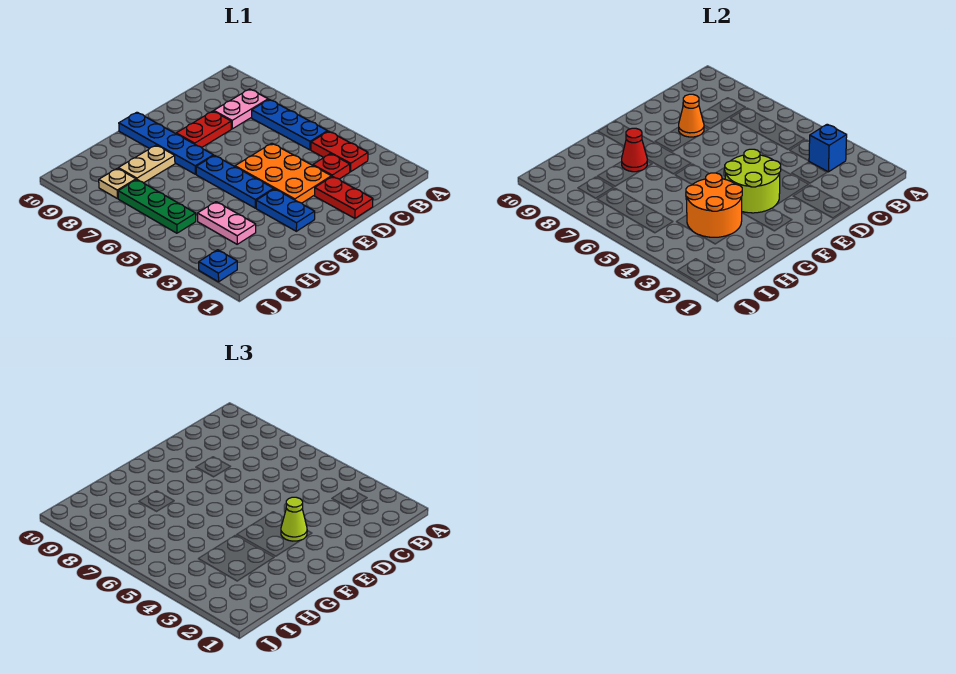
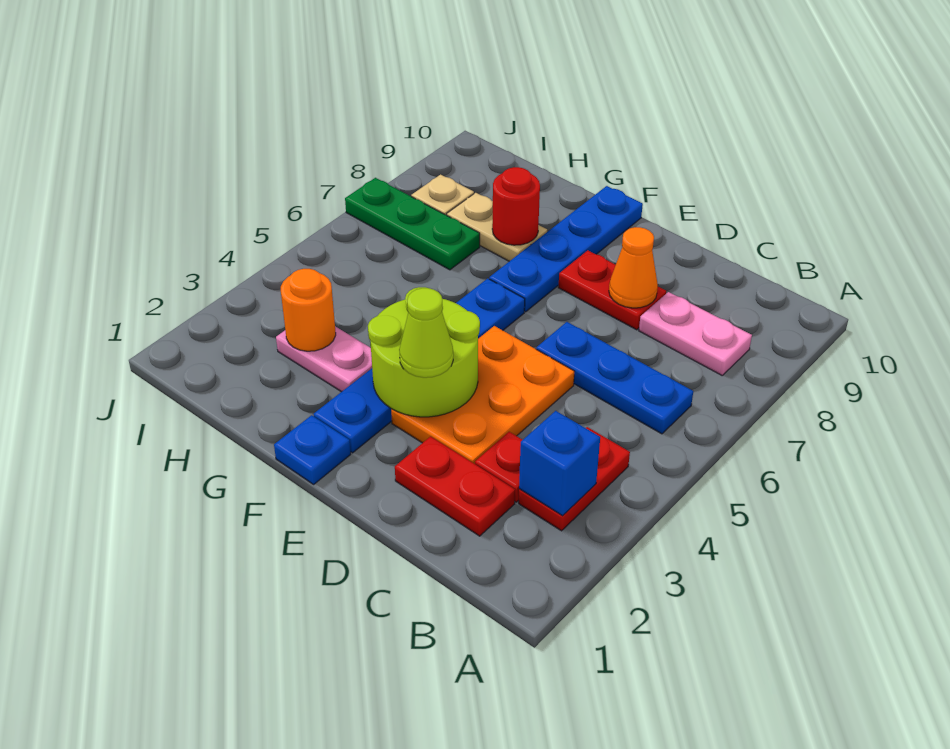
blue plate B5:B7 level 1 -> blue plate B6:D6 level 1
red plate D1:D2 level 1 -> red plate C2:D2 level 1
orange round brick G3:H4 level 2 -> orange round brick H3 level 2
red cone G8 level 2 -> red round brick G8 level 2
pink plate H3:H4 level 1 -> pink plate G3:H3 level 1
green plate I5:I7 level 1 -> green plate H7:J7 level 1
blue plate J2 level 1 -> blue plate F1 level 1

